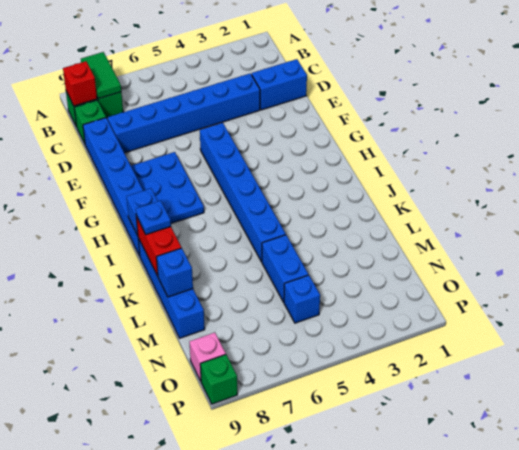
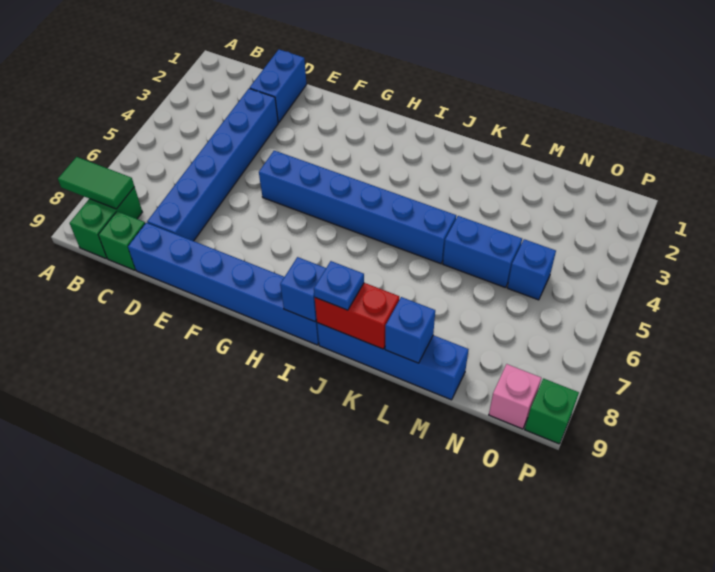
red brick B9 level 2 -> none
blue plate F7:H8 level 1 -> none

